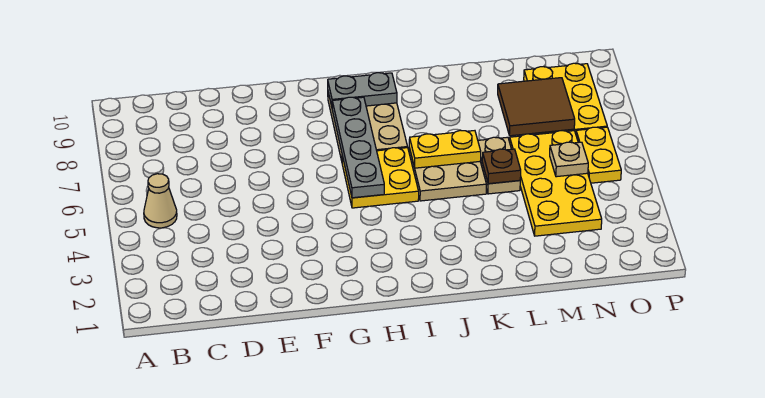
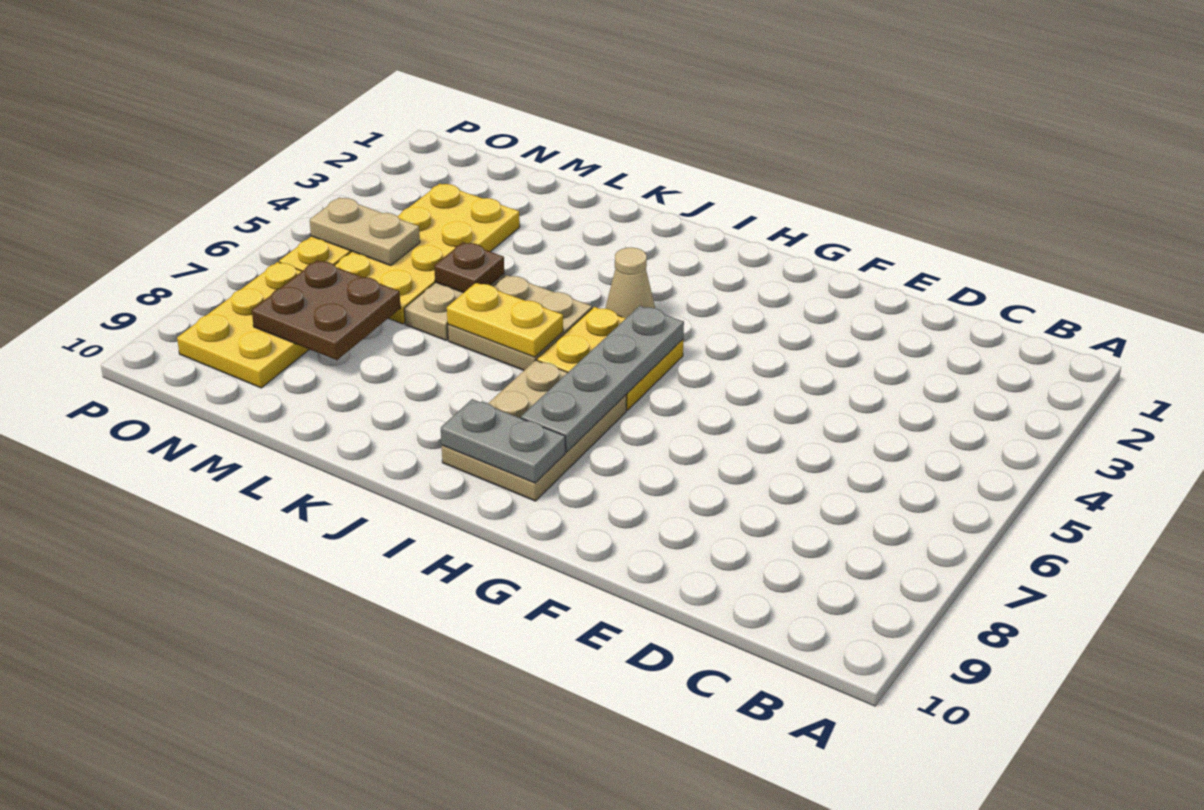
tan cone B5 level 1 -> tan cone I4 level 1
brown tile M7:N8 level 2 -> brown plate M7:N8 level 2
tan plate N5 level 2 -> tan plate N5:O5 level 2

